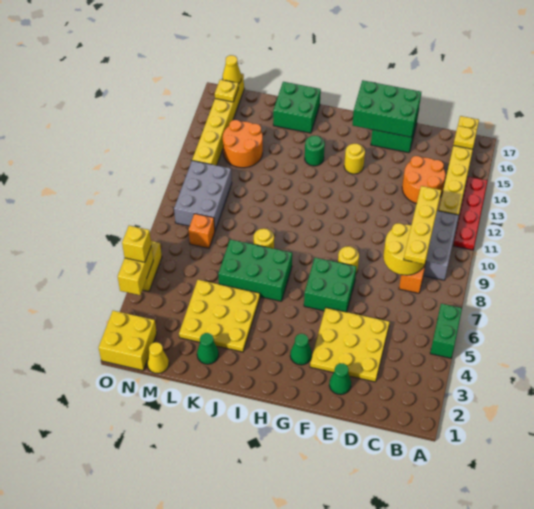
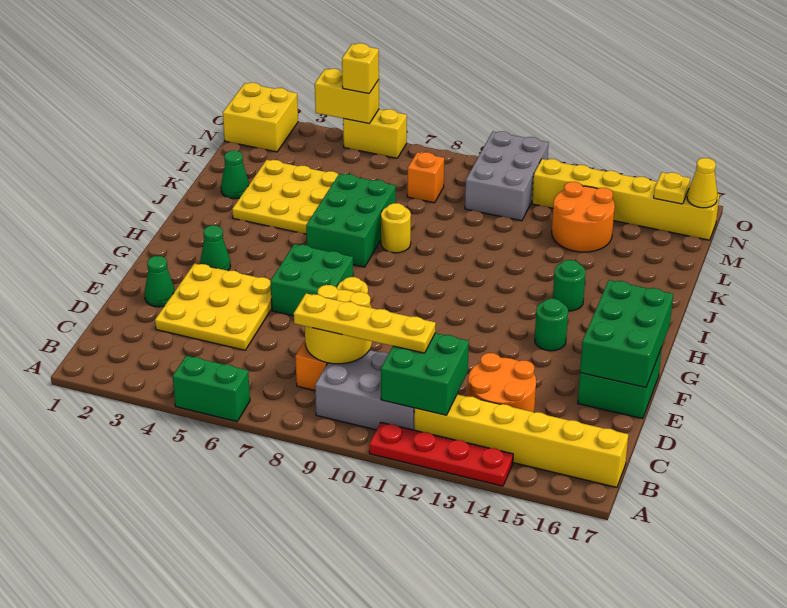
yellow plate B16 level 2 -> none
yellow round brick G14 level 1 -> green round brick G14 level 1
green brick J16:K17 level 1 -> green brick B11:C12 level 2
yellow cone M1 level 1 -> none
grey brick M9:N11 level 1 -> grey brick M10:O11 level 1

